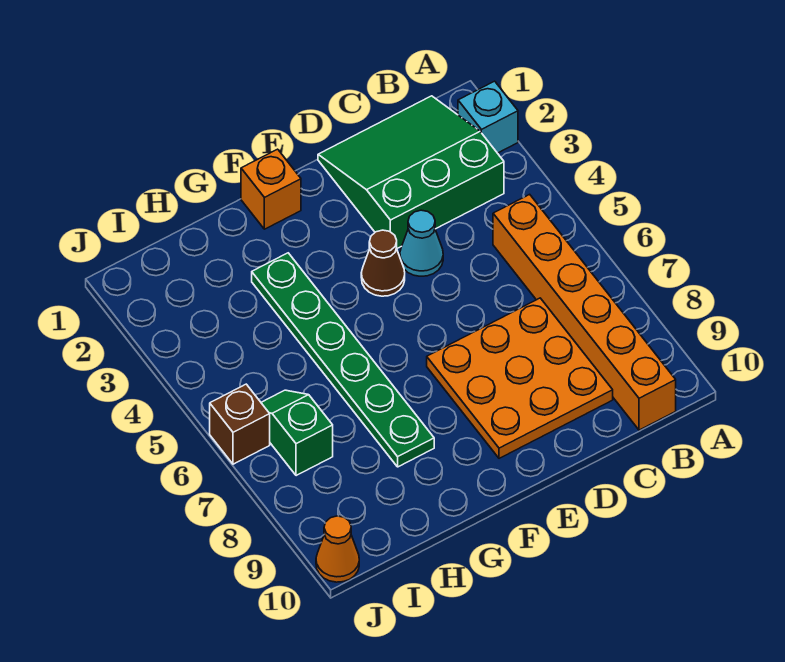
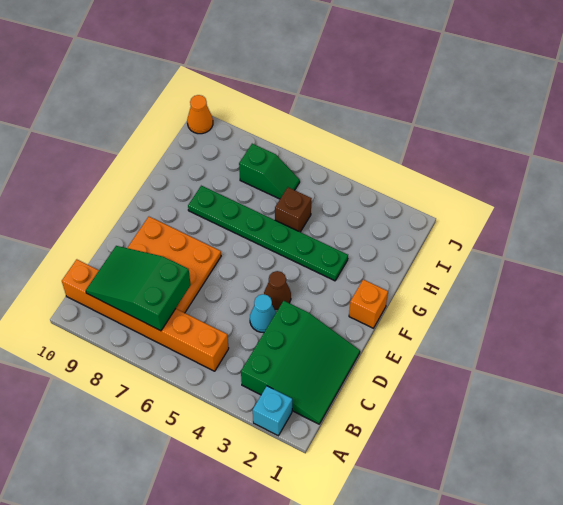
none -> green slope B7:C9 level 2 top 7
brown brick J6 level 1 -> brown brick H5 level 1

